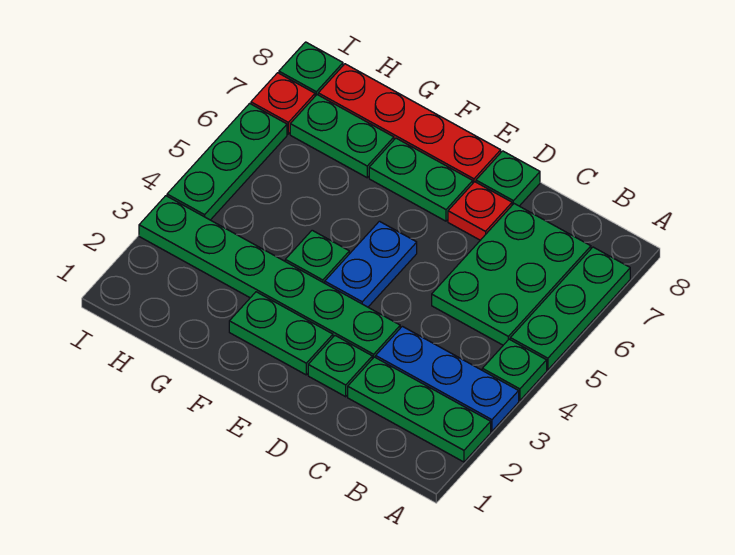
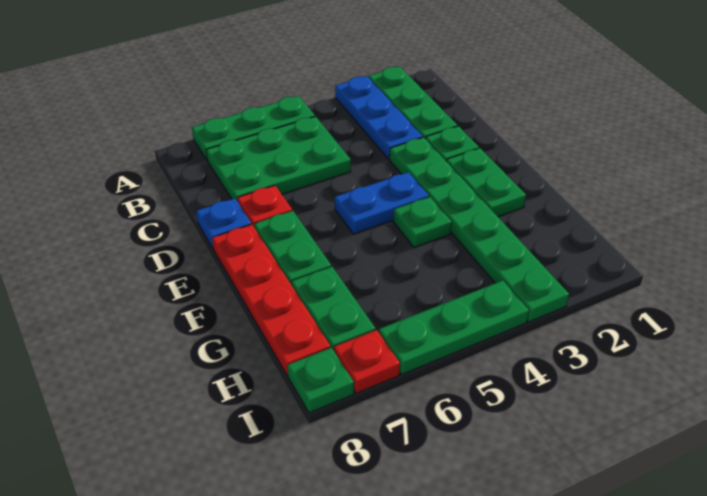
green plate A4 level 1 -> none
green plate D8 level 1 -> blue plate D8 level 1

